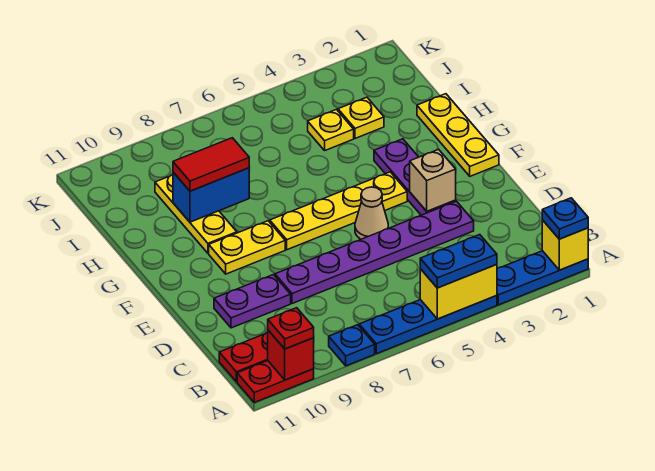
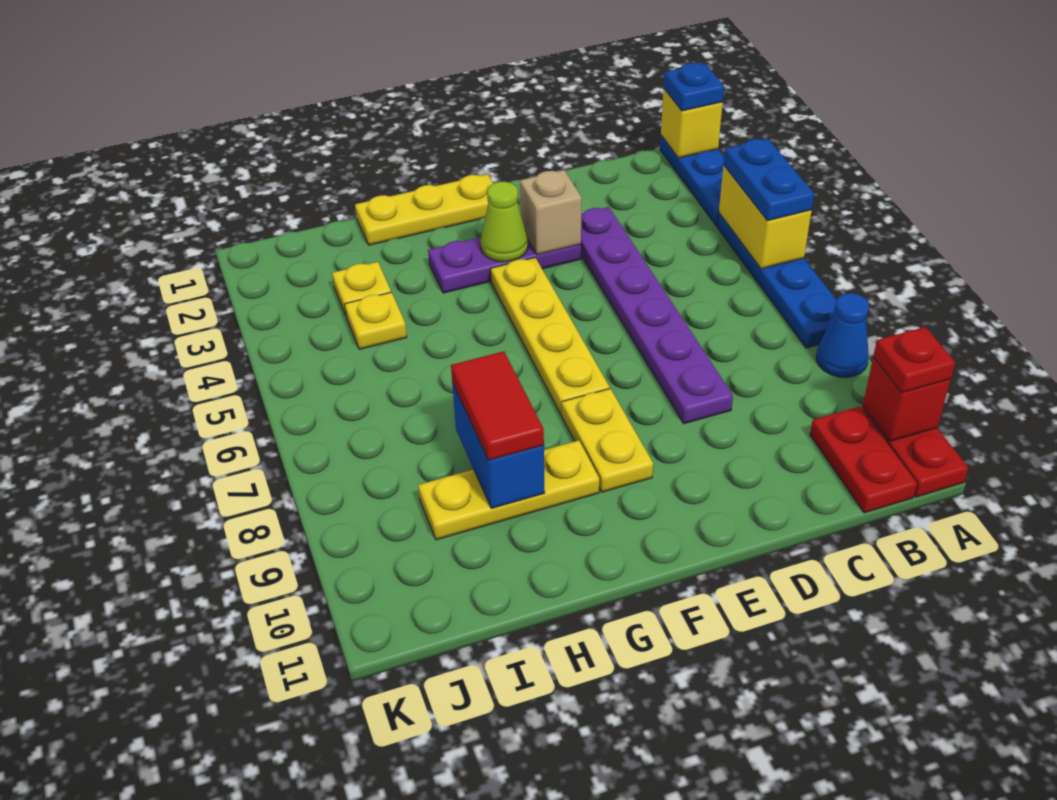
blue plate A8 level 1 -> blue cone A8 level 1
purple plate D9:D10 level 1 -> none
tan cone E5 level 1 -> none
none -> lime cone F3 level 2

